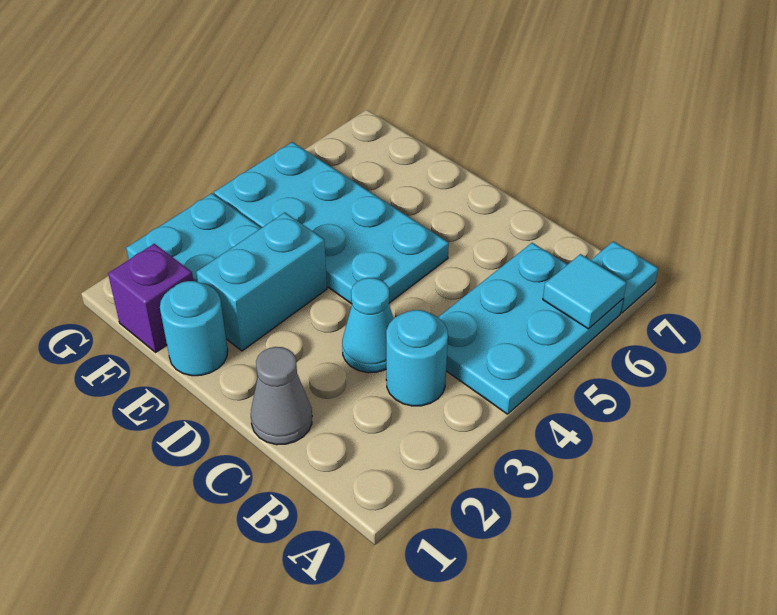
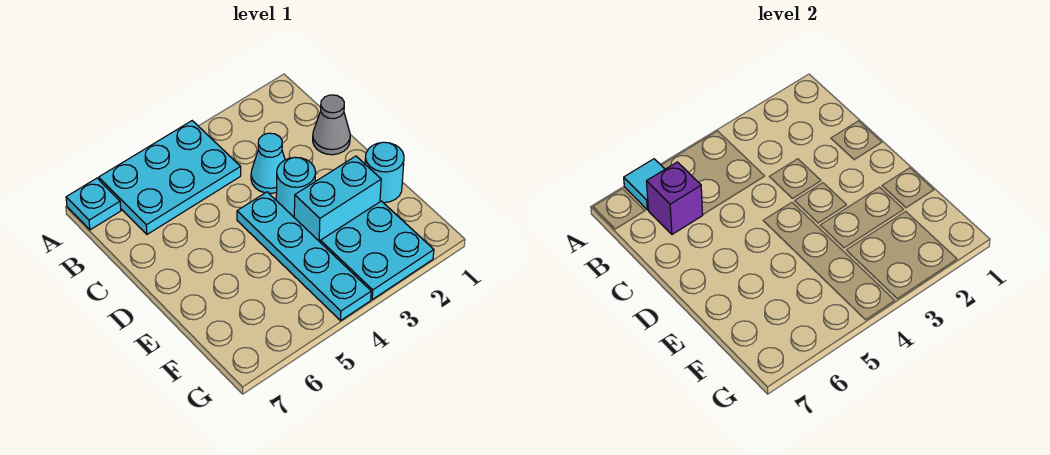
cyan round brick B3 level 1 -> cyan round brick D3 level 1
cyan plate D4:G5 level 1 -> cyan plate D4:G4 level 1
purple brick F1 level 1 -> purple brick B6 level 2

